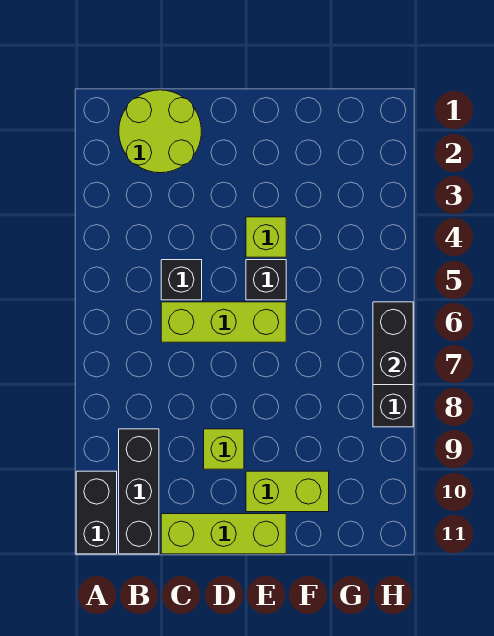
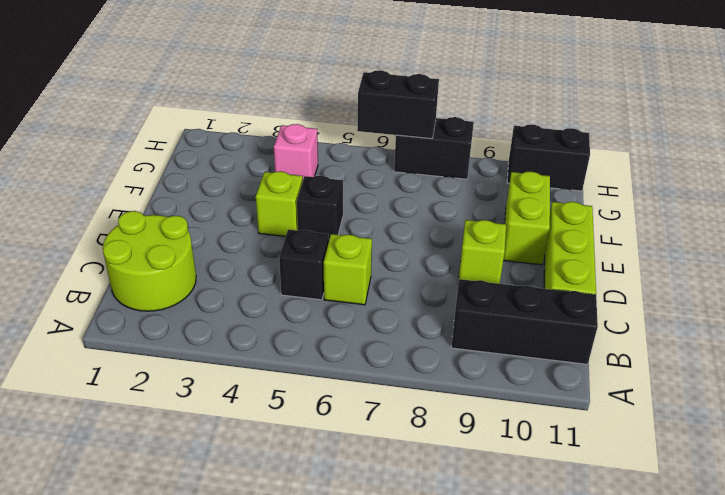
black brick A10:A11 level 1 -> black brick H10:H11 level 1
lime brick C6:E6 level 1 -> lime brick C6 level 1
none -> pink brick G4 level 1

